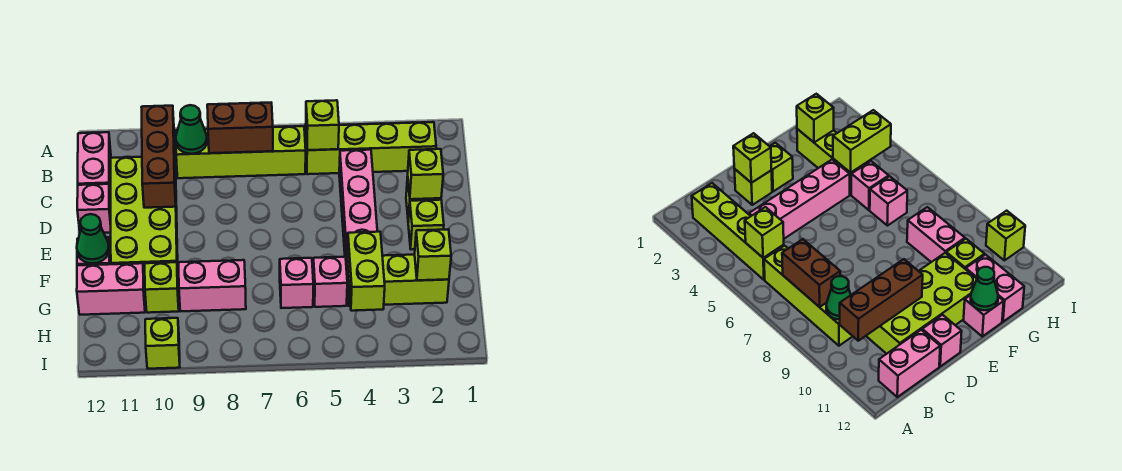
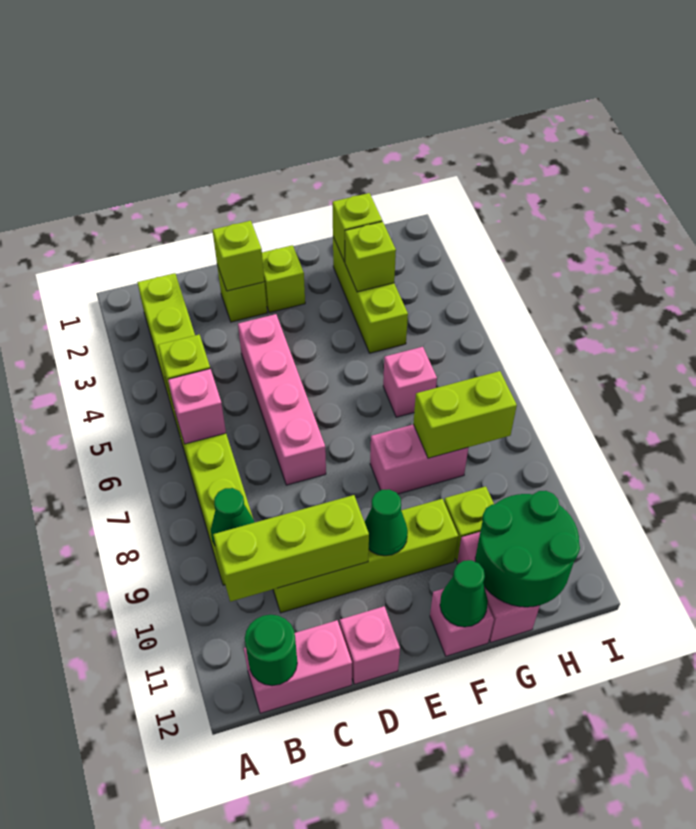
brown brick B7:B8 level 2 -> none
brown brick B10:D10 level 2 -> lime brick B10:D10 level 2
none -> green round brick B12 level 2
pink brick C4:F4 level 1 -> pink brick D4:D7 level 1
lime brick C10:F11 level 1 -> lime brick C10:F10 level 1
none -> green cone E10 level 2
lime brick G4:H4 level 2 -> lime brick G8:H8 level 2
pink brick G5 level 1 -> pink brick B6 level 2
pink brick G8:G9 level 1 -> pink brick F8:G8 level 1
none -> green round brick G11:H12 level 2
lime brick I10 level 1 -> lime brick G3 level 2

